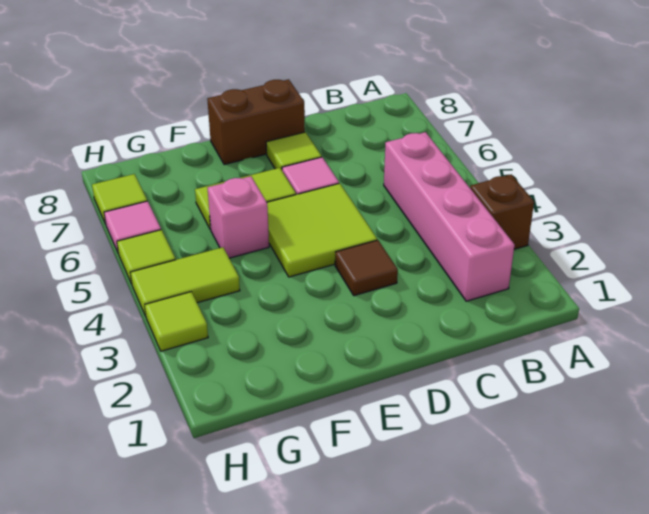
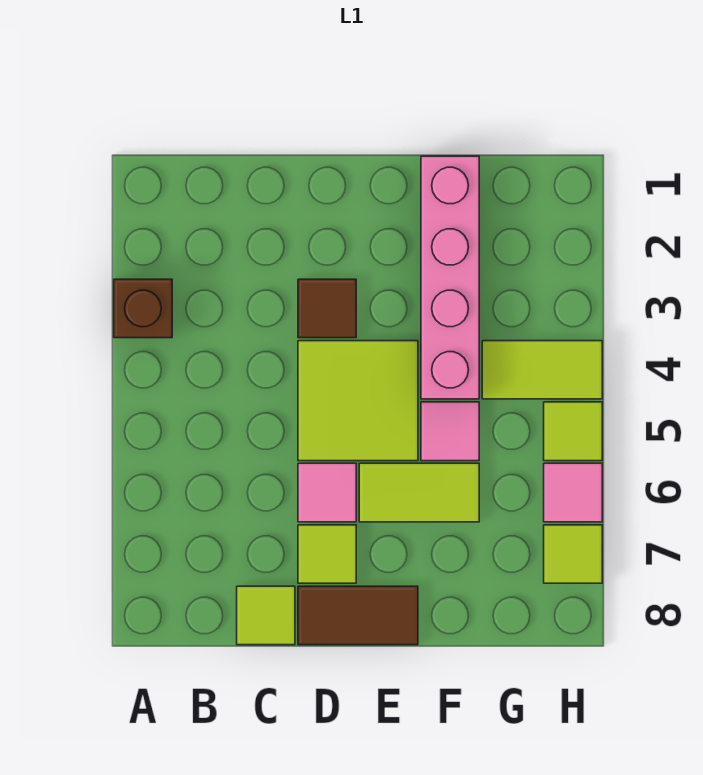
pink brick B2:B5 level 1 -> pink brick F1:F4 level 1
brown brick D8:E8 level 1 -> brown tile D8:E8 level 1
pink brick F5 level 1 -> pink tile F5 level 1
lime tile H3 level 1 -> lime tile C8 level 1

